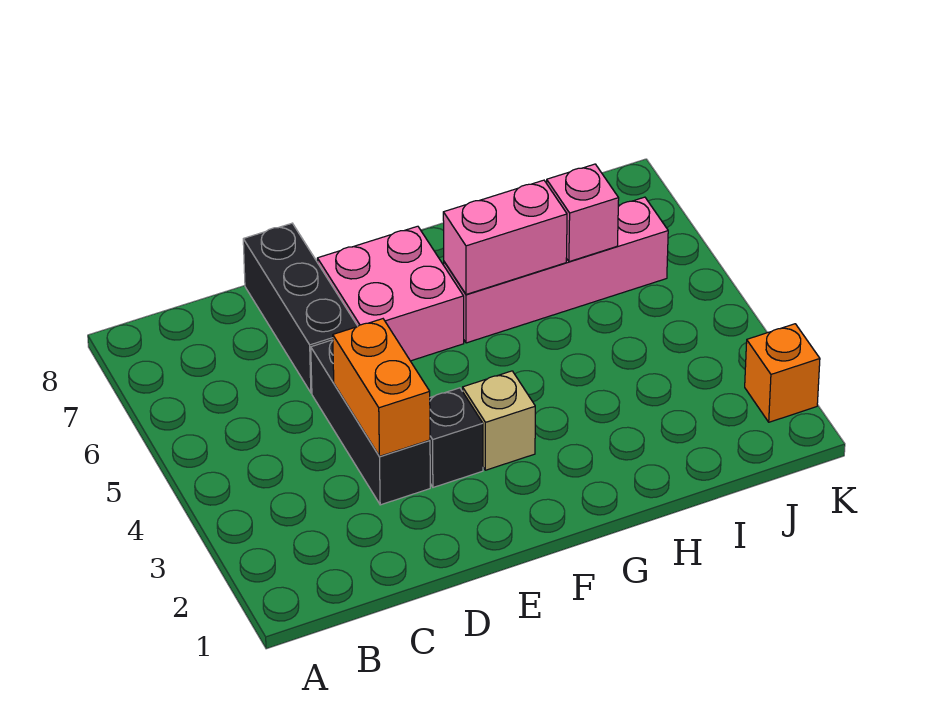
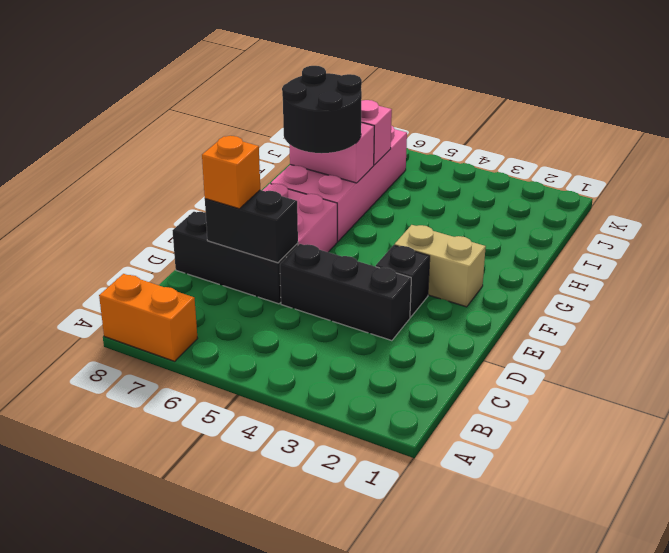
orange brick D3:D4 level 2 -> orange brick A7:A8 level 1
none -> black brick D6:D7 level 2
tan brick F3 level 1 -> tan brick F2:F3 level 1
pink brick G6:J6 level 1 -> pink brick G6:J7 level 1
pink brick G6:H6 level 2 -> pink brick H6:H7 level 2
none -> black round brick G6:H7 level 3
orange brick K2 level 1 -> orange brick D7 level 3

